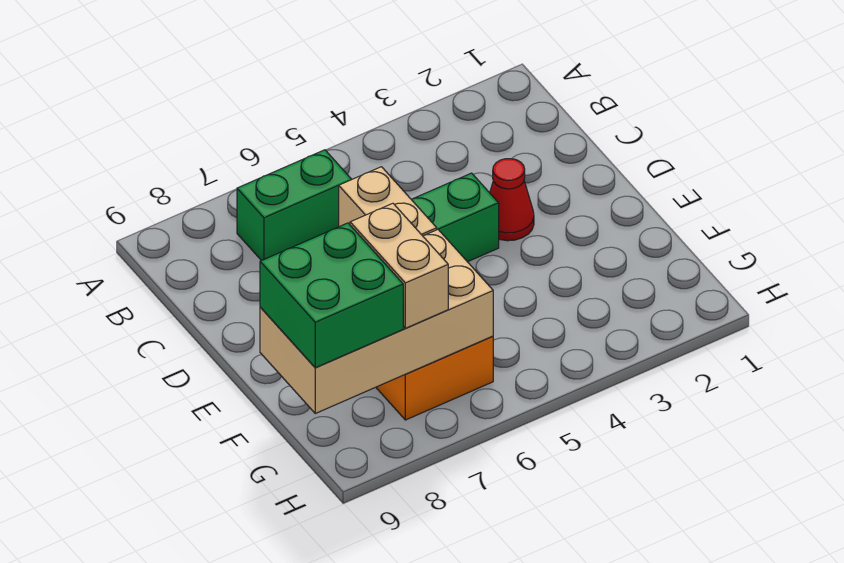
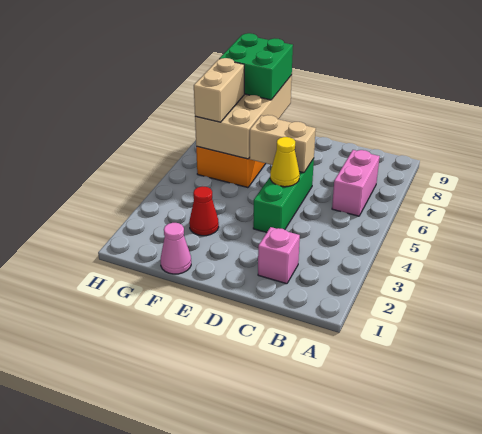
green brick B6:B7 level 1 -> pink brick B6:B7 level 1
none -> pink brick C2 level 1
red cone D3 level 1 -> red cone F3 level 1
none -> yellow cone D5 level 2
none -> pink cone F1 level 1
tan brick F7:G7 level 3 -> tan brick G6:G7 level 3

